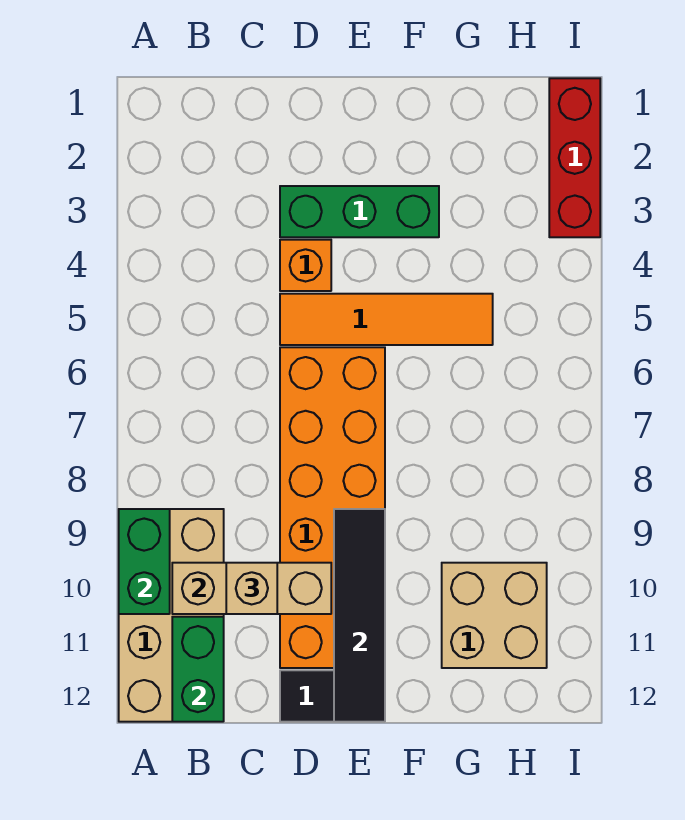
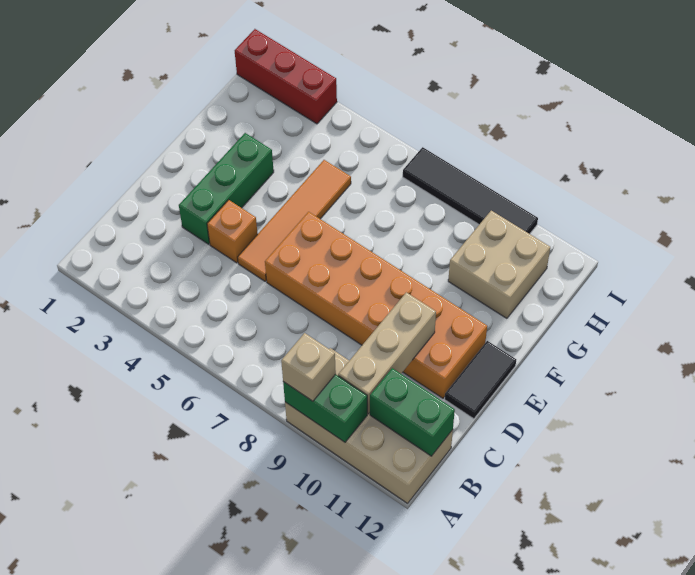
tan brick C10 level 3 -> tan brick A9 level 3
black tile E9:E12 level 2 -> black tile I7:I10 level 1

